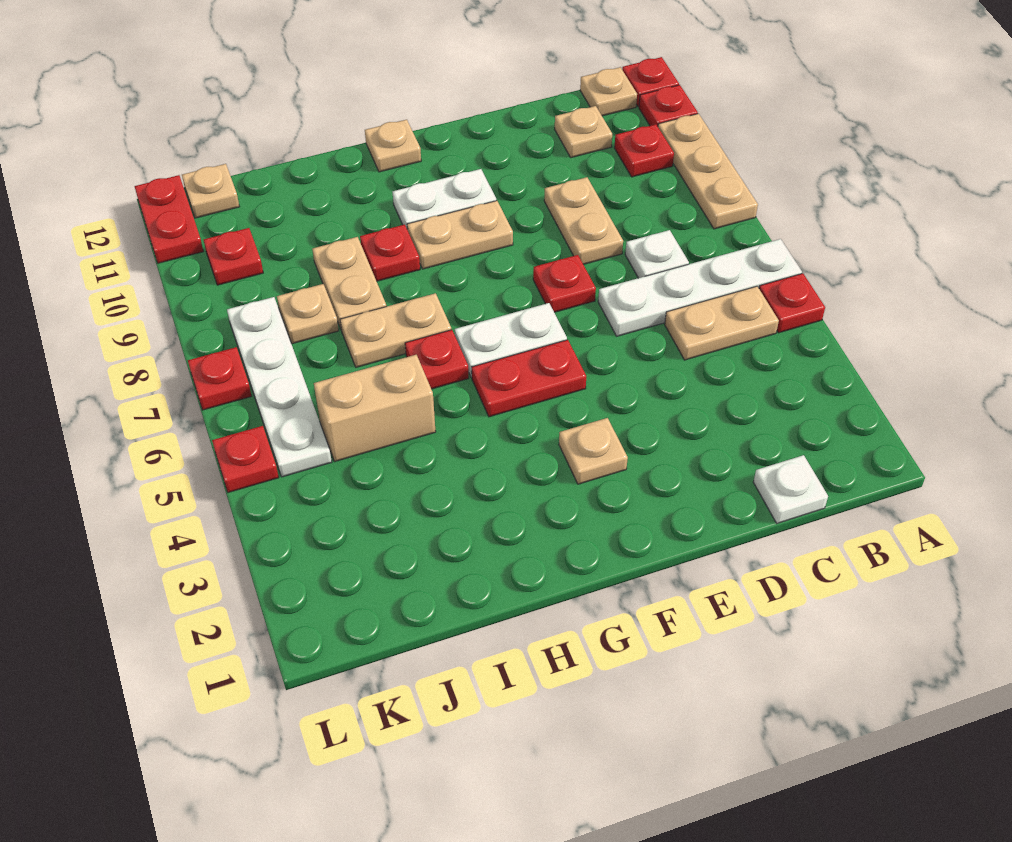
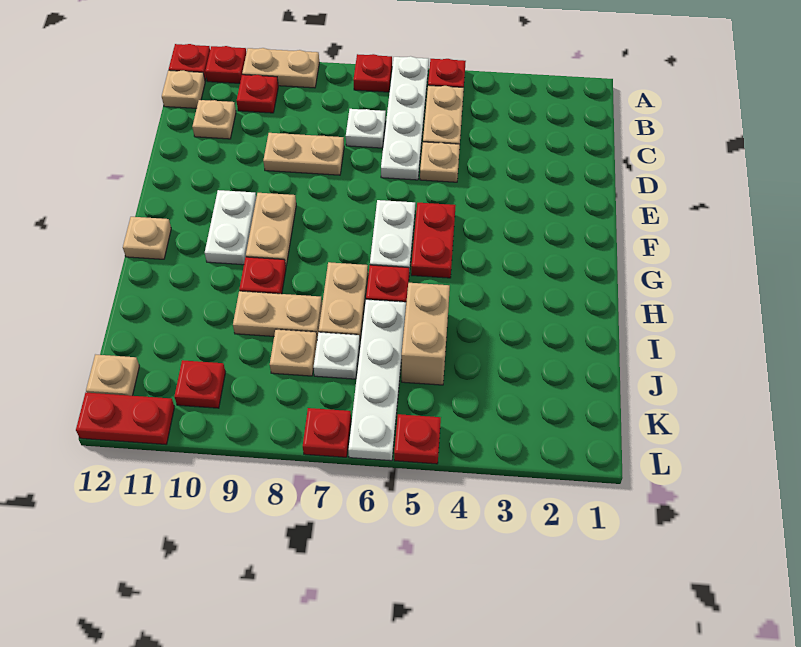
tan plate A8:A10 level 1 -> tan plate A9:A10 level 1
white plate C1 level 1 -> white plate J7 level 1
red plate E7 level 1 -> red plate A7 level 1
tan plate F3 level 1 -> tan plate D5 level 1
white plate K5:K8 level 1 -> white plate I6:L6 level 1

